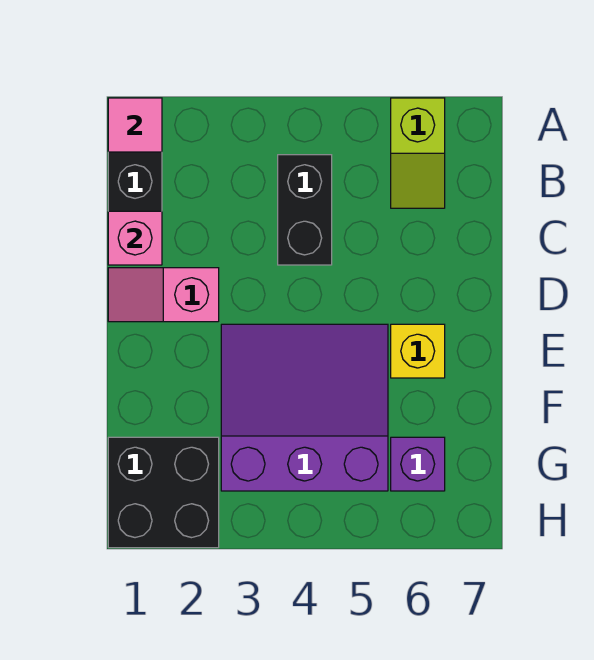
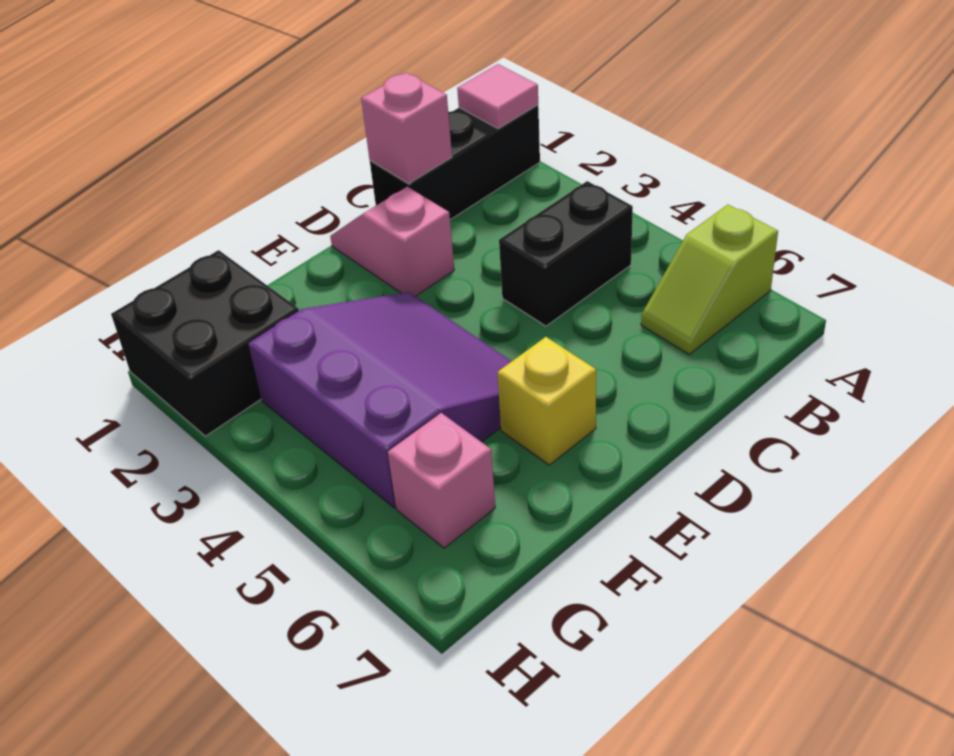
purple brick G6 level 1 -> pink brick G6 level 1

